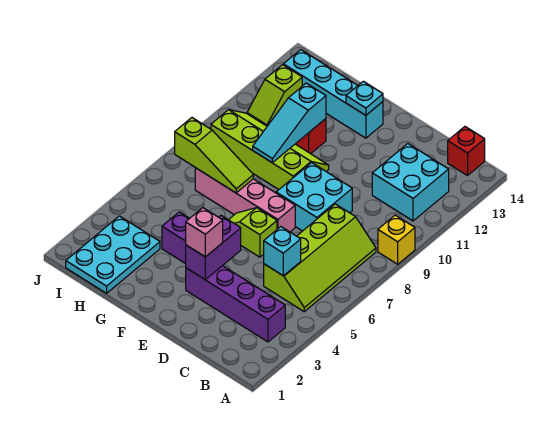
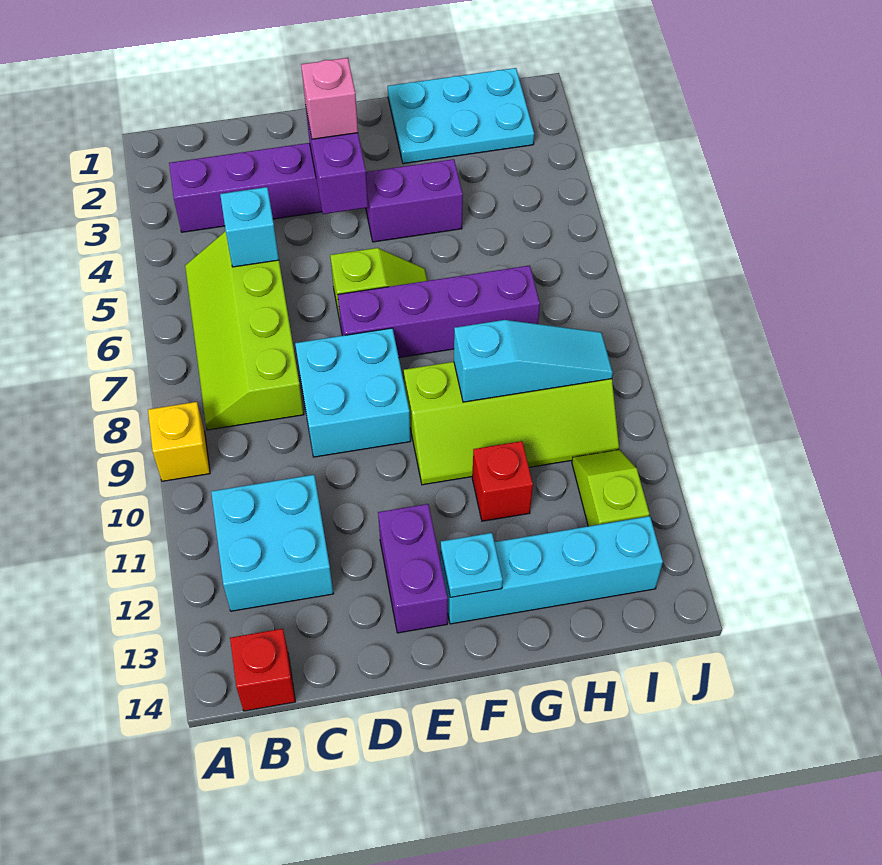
pink brick E7:H7 level 1 -> purple brick E7:H7 level 1
none -> purple brick E12:E13 level 1
lime slope G7:I7 level 2 top I -> none
cyan slope G9:G11 level 2 top 11 -> cyan slope G9:I9 level 2 top G
cyan plate H1:I3 level 1 -> cyan plate G1:I2 level 1

